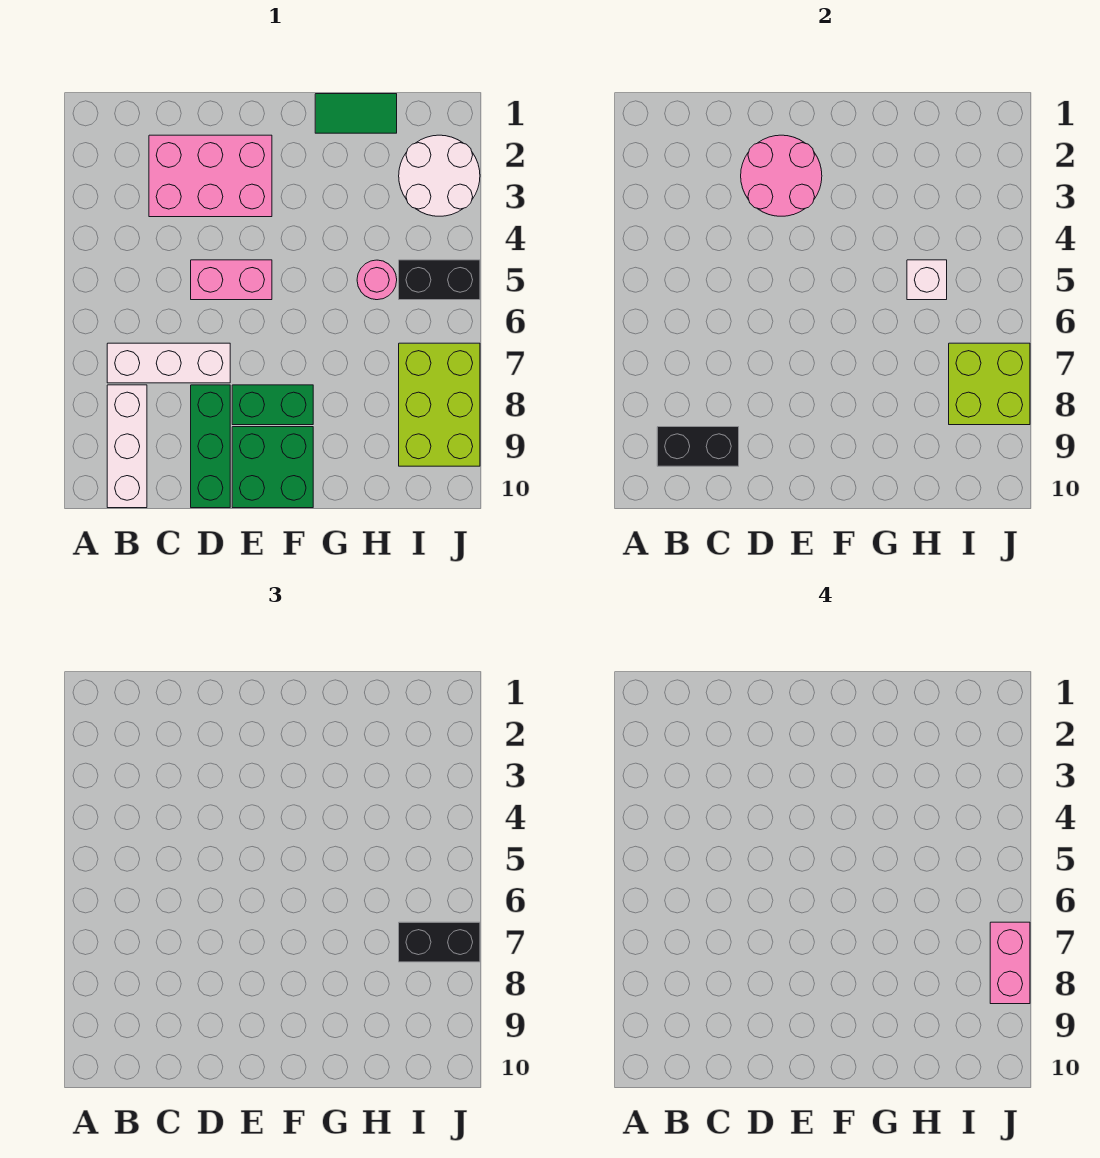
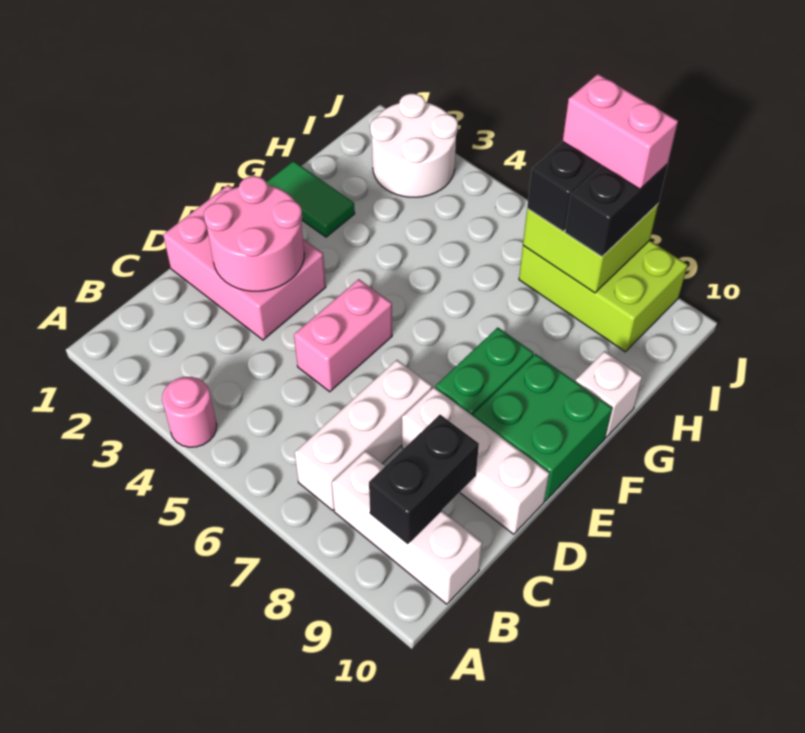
pink brick C2:E3 level 1 -> pink brick D1:E3 level 1
green brick D8:D10 level 1 -> white brick D8:D10 level 1
green tile G1:H1 level 1 -> green tile G1:G2 level 1
pink round brick H5 level 1 -> pink round brick A4 level 1
white brick H5 level 2 -> white brick G10 level 1
black brick I5:J5 level 1 -> black brick I8:J8 level 3

